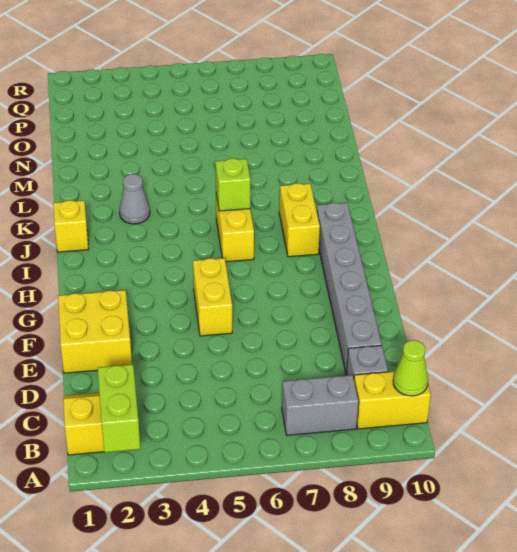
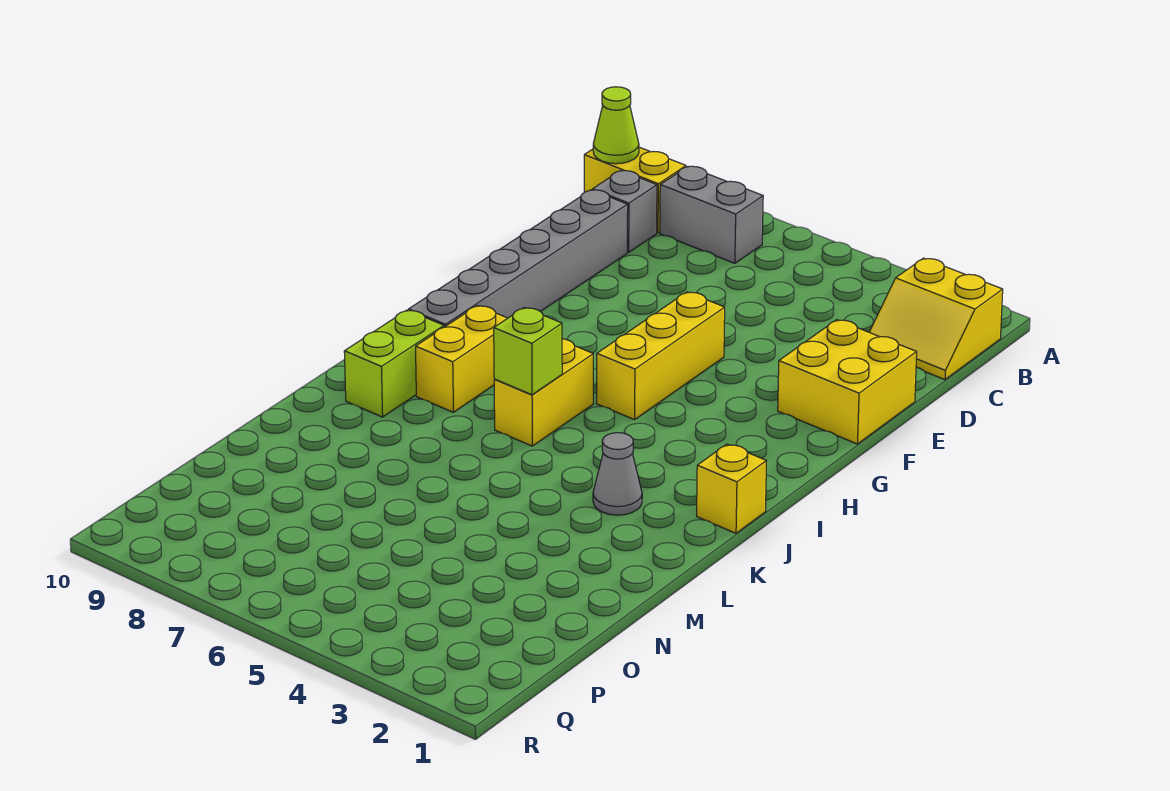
lime brick A2:B2 level 2 -> lime brick J9:K9 level 1
yellow brick F5:G5 level 1 -> yellow brick F5:H5 level 1

